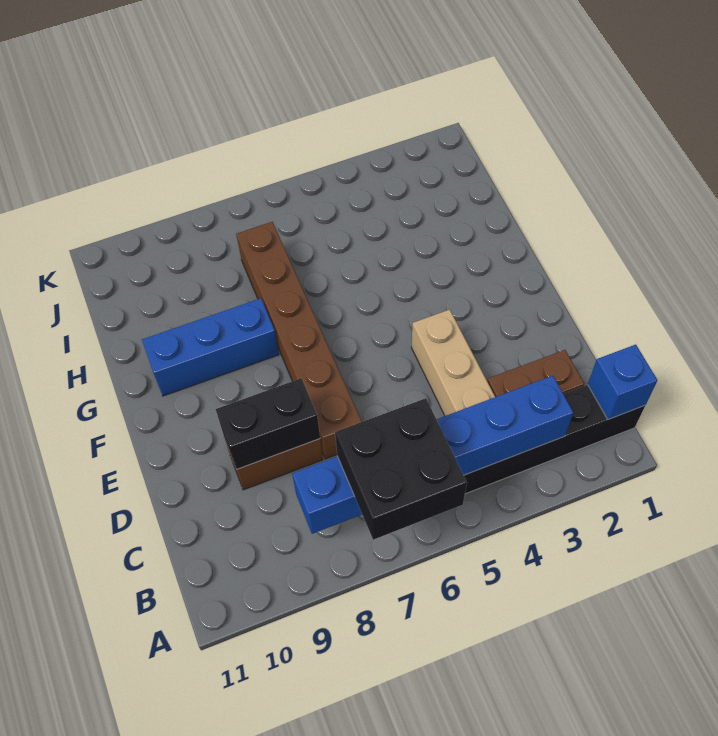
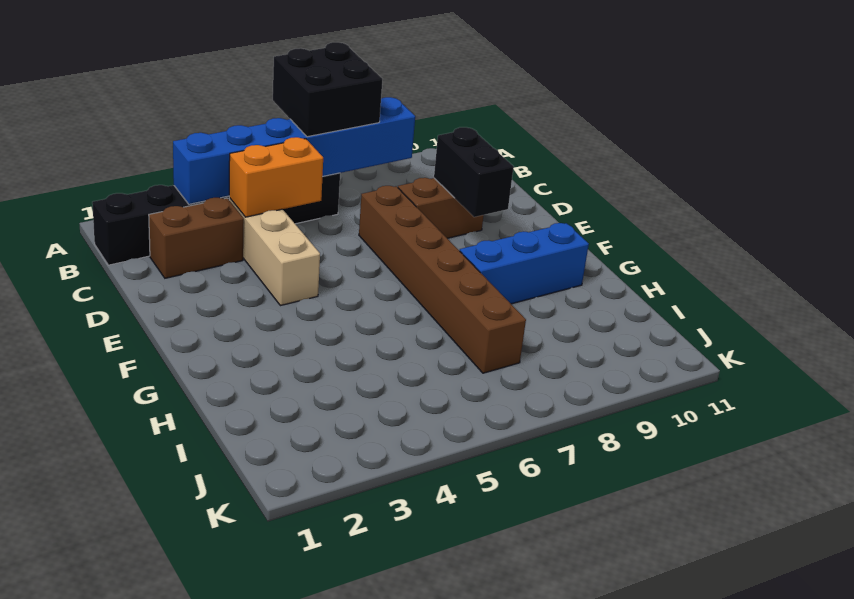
blue brick B1 level 2 -> none
none -> orange brick C4:C5 level 2
black brick D8:D9 level 2 -> black brick D9:E9 level 2

